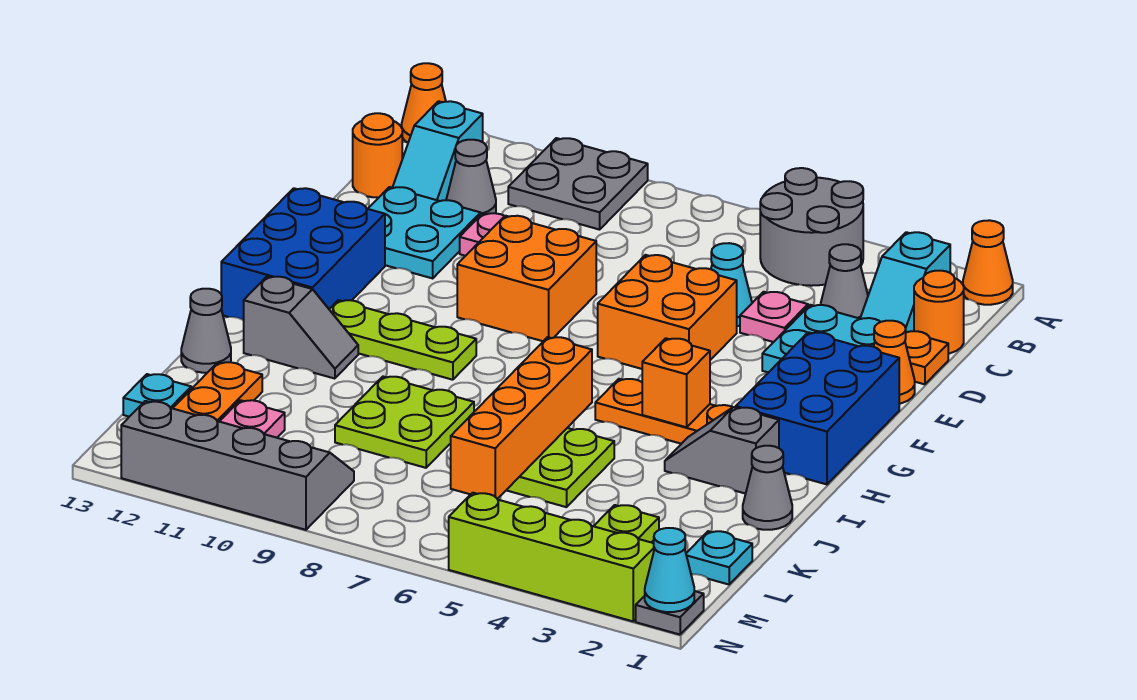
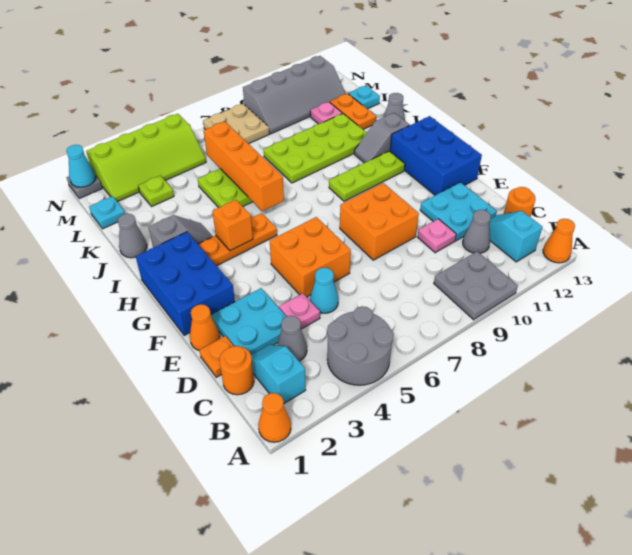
lime plate J8:K9 level 1 -> lime plate J8:K11 level 1
none -> tan plate M7:N8 level 1

